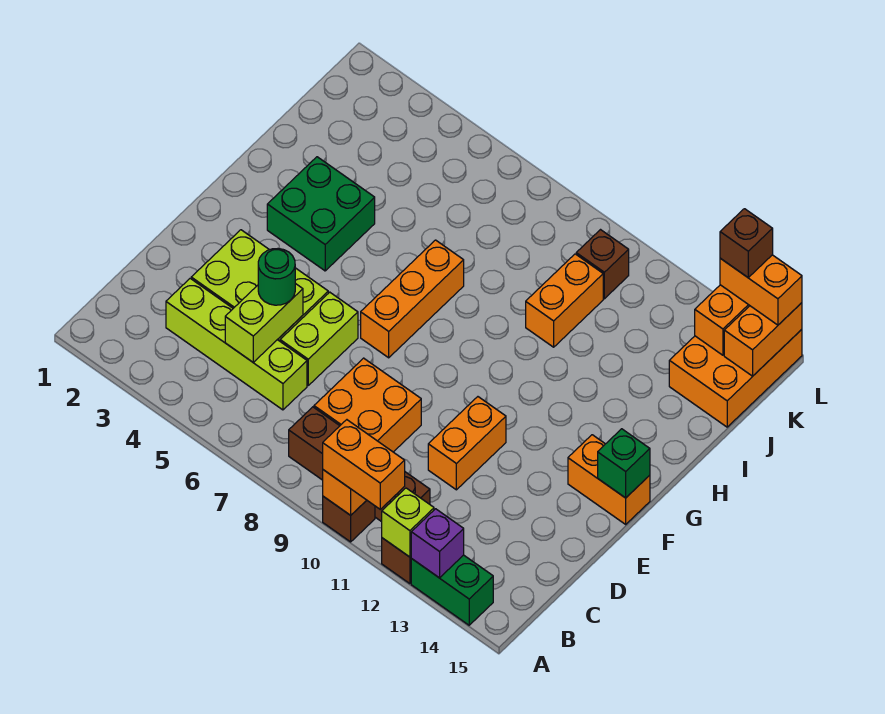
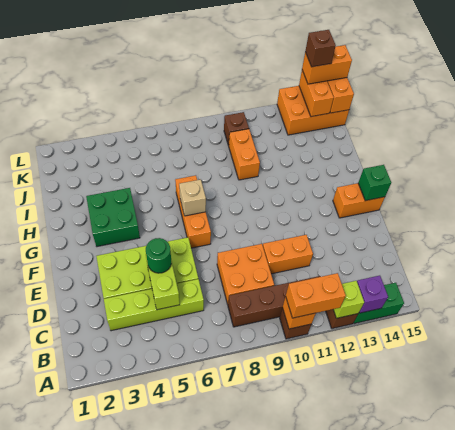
orange brick D11:E11 level 1 -> orange brick D10:D11 level 1
none -> tan brick G7 level 2
orange brick J14:L15 level 1 -> orange brick K13:L15 level 1

